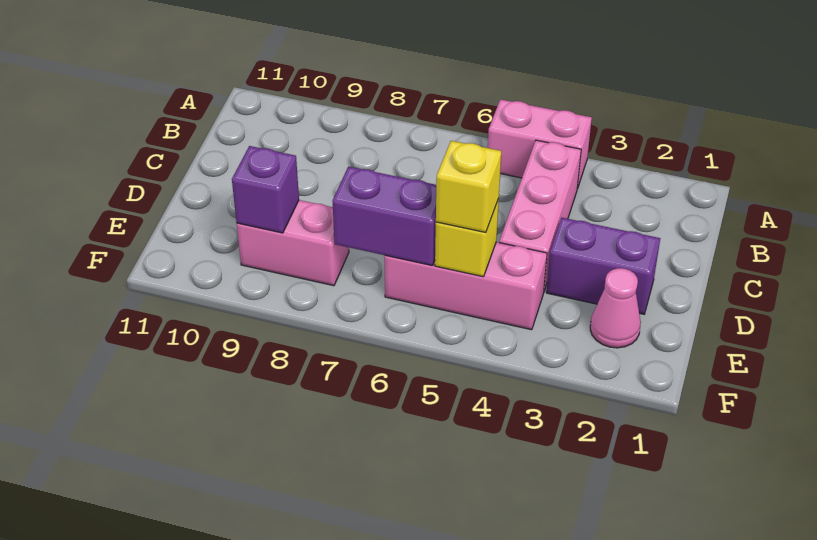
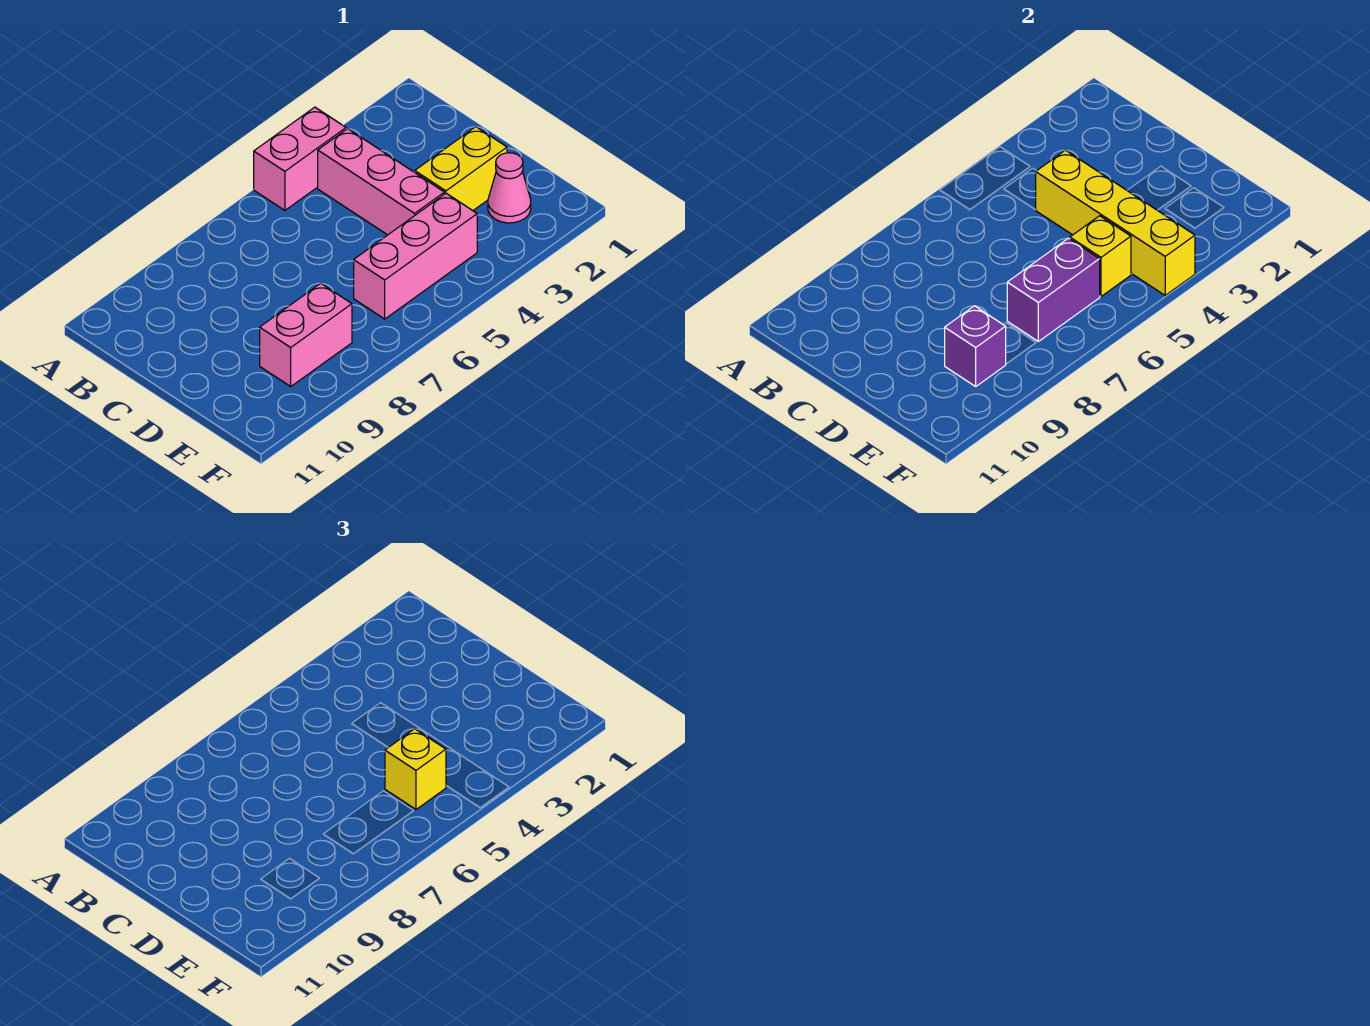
none -> yellow brick C4:F4 level 2
purple brick D2:D3 level 1 -> yellow brick D2:D3 level 1

